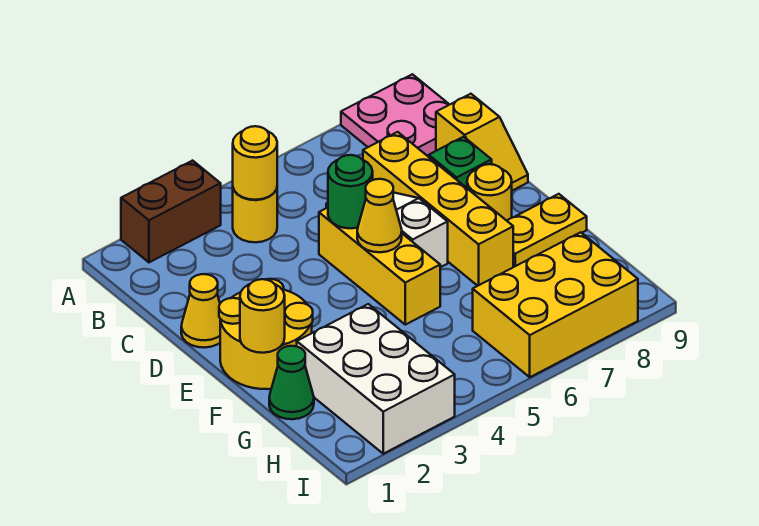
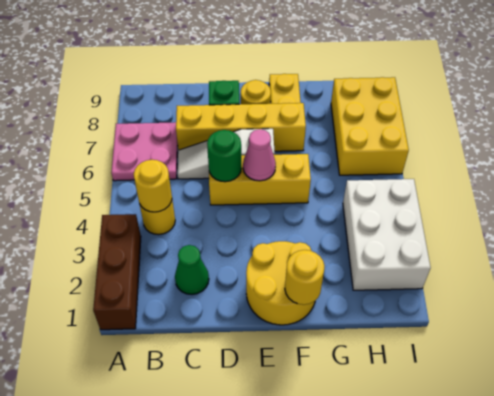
brown brick A2:A3 level 1 -> brown brick A1:A3 level 1
pink plate A8:B9 level 1 -> pink plate A6:B7 level 1
yellow slope C9:D9 level 1 top C -> none
yellow cone D1 level 1 -> none
yellow cone E5 level 2 -> pink cone E5 level 2
green cone G1 level 1 -> green cone C2 level 1
white brick G2:I3 level 1 -> white brick H2:I4 level 1

